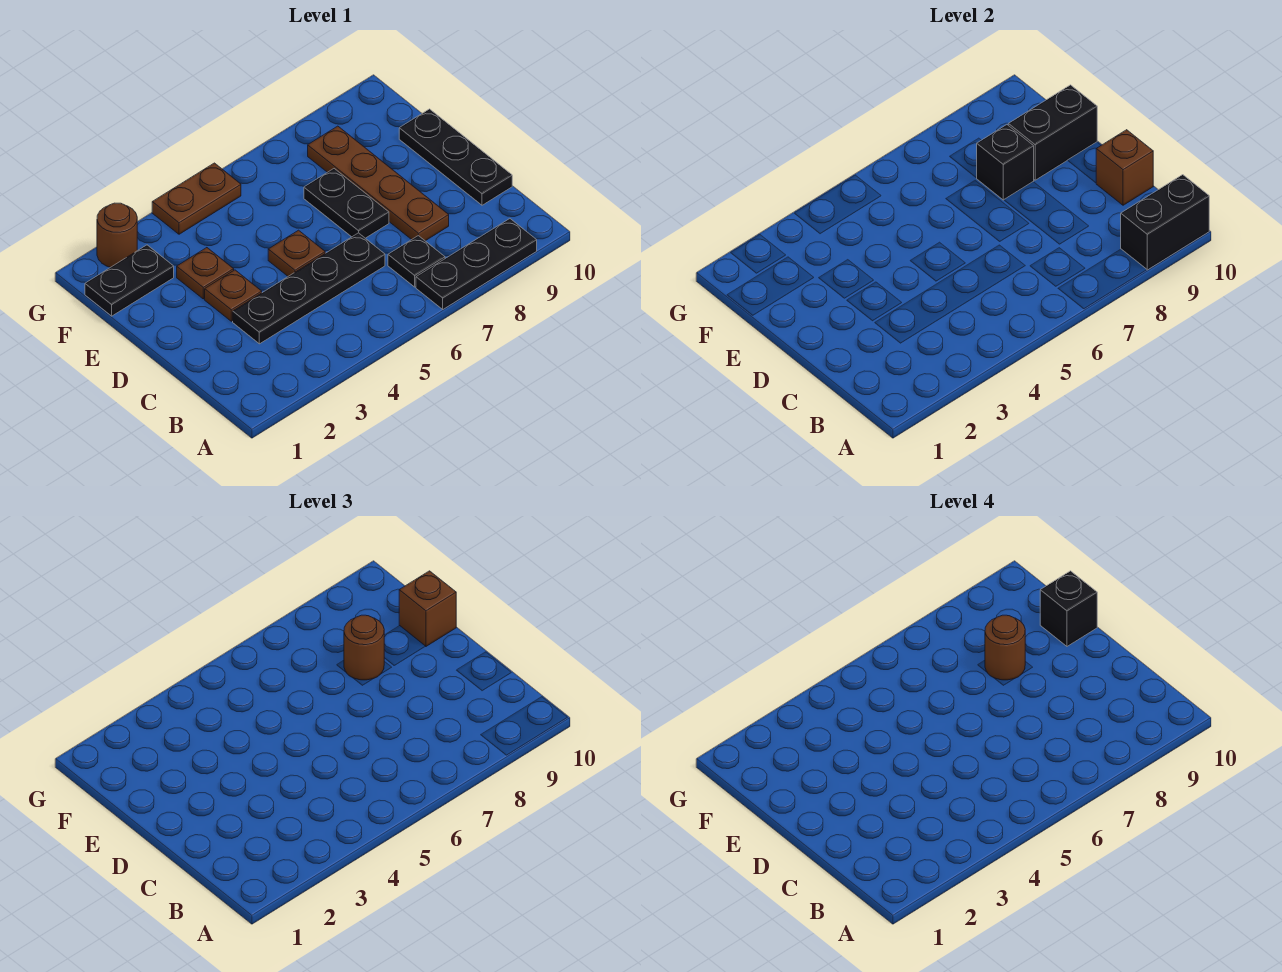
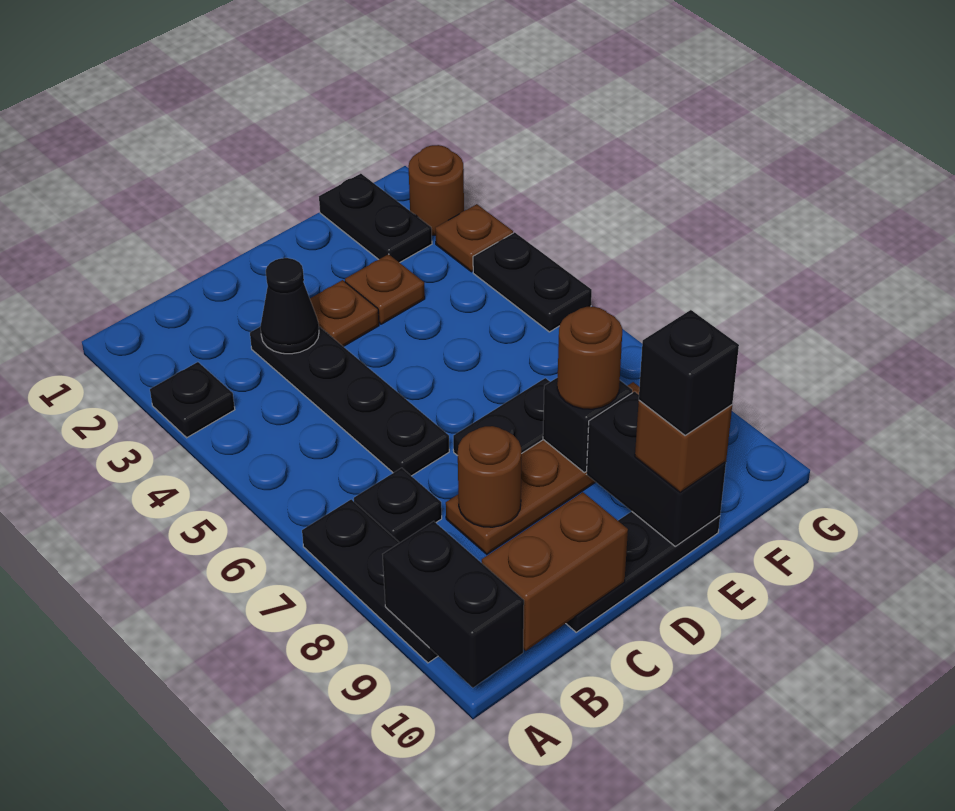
none -> black plate A3 level 1
none -> black cone C3 level 2
brown brick C10 level 2 -> brown brick B10:C10 level 2
brown plate D5 level 1 -> brown plate G3 level 1
brown round brick E8 level 4 -> brown round brick C8 level 2
brown plate G4:G5 level 1 -> black plate G4:G5 level 1

